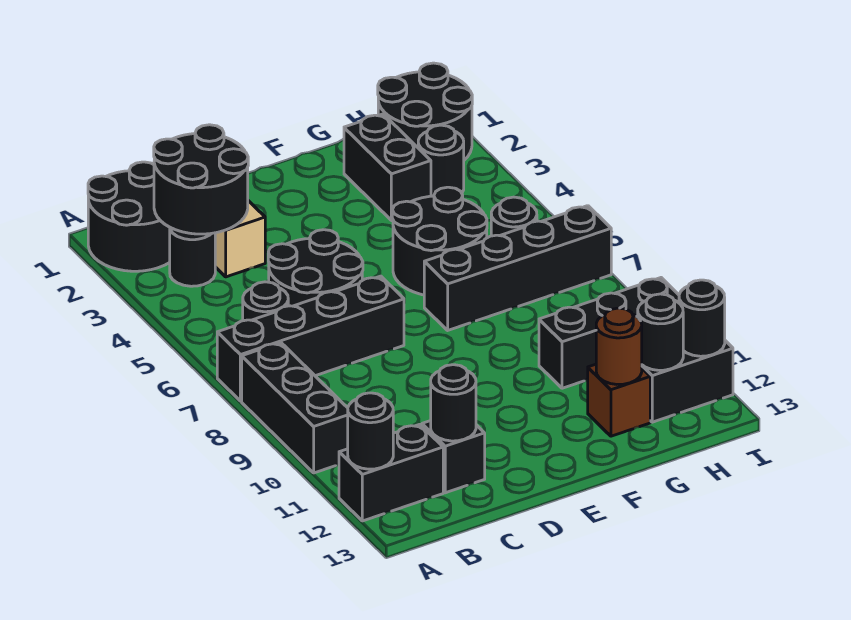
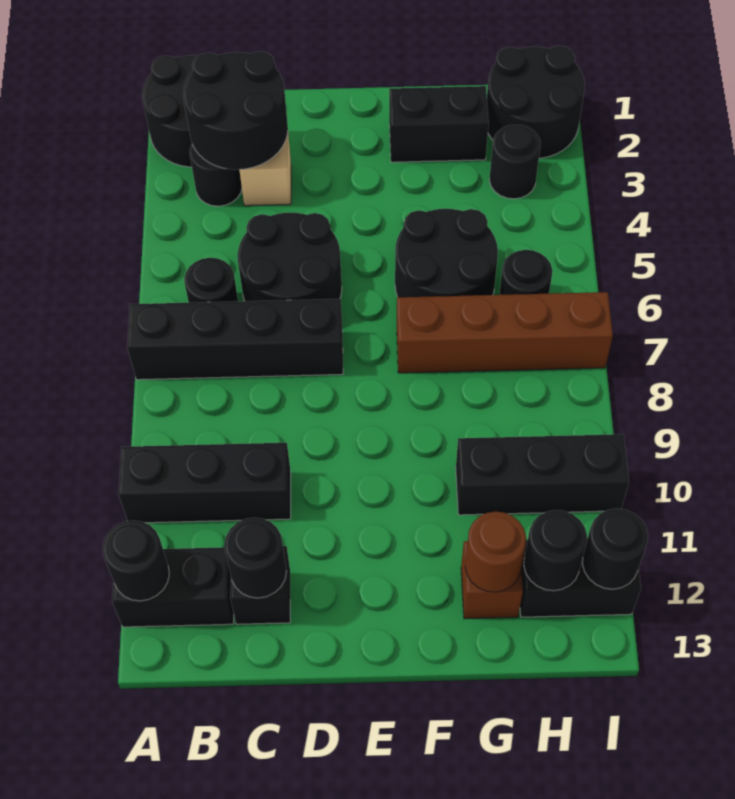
black brick A8:A10 level 1 -> black brick A10:C10 level 1
black brick F7:I7 level 1 -> brown brick F7:I7 level 1
black brick G2:G3 level 1 -> black brick F2:G2 level 1

